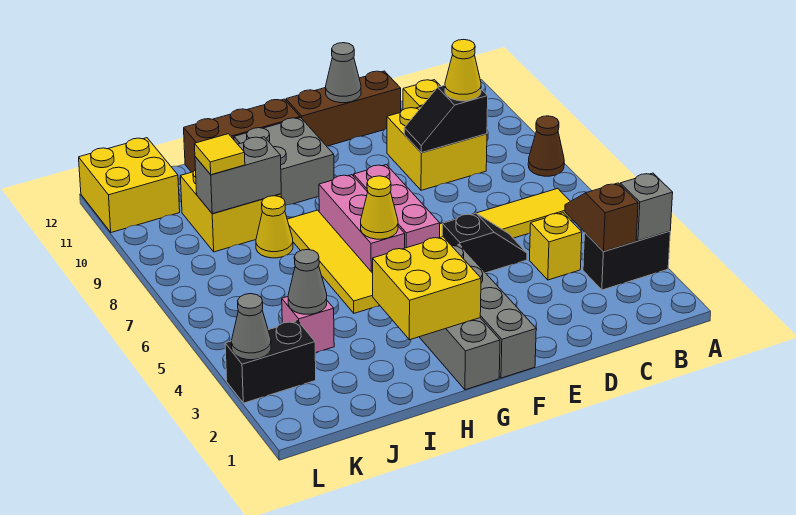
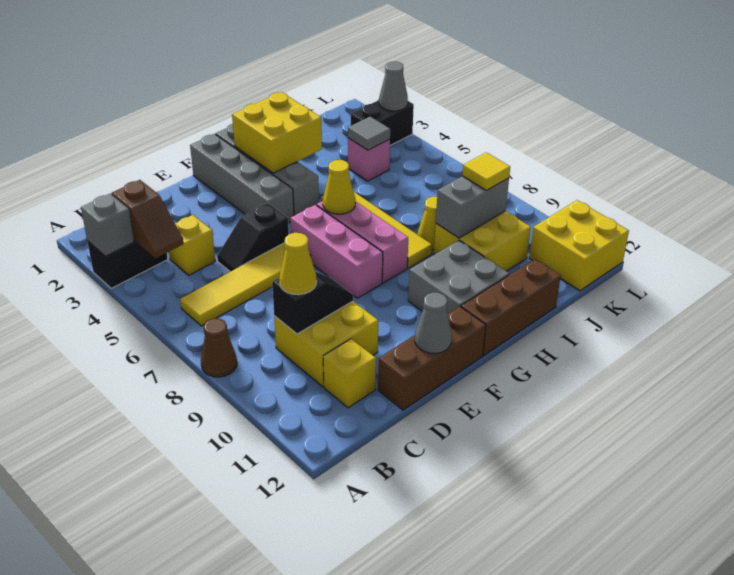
grey cone J4 level 2 -> grey tile J4 level 2

